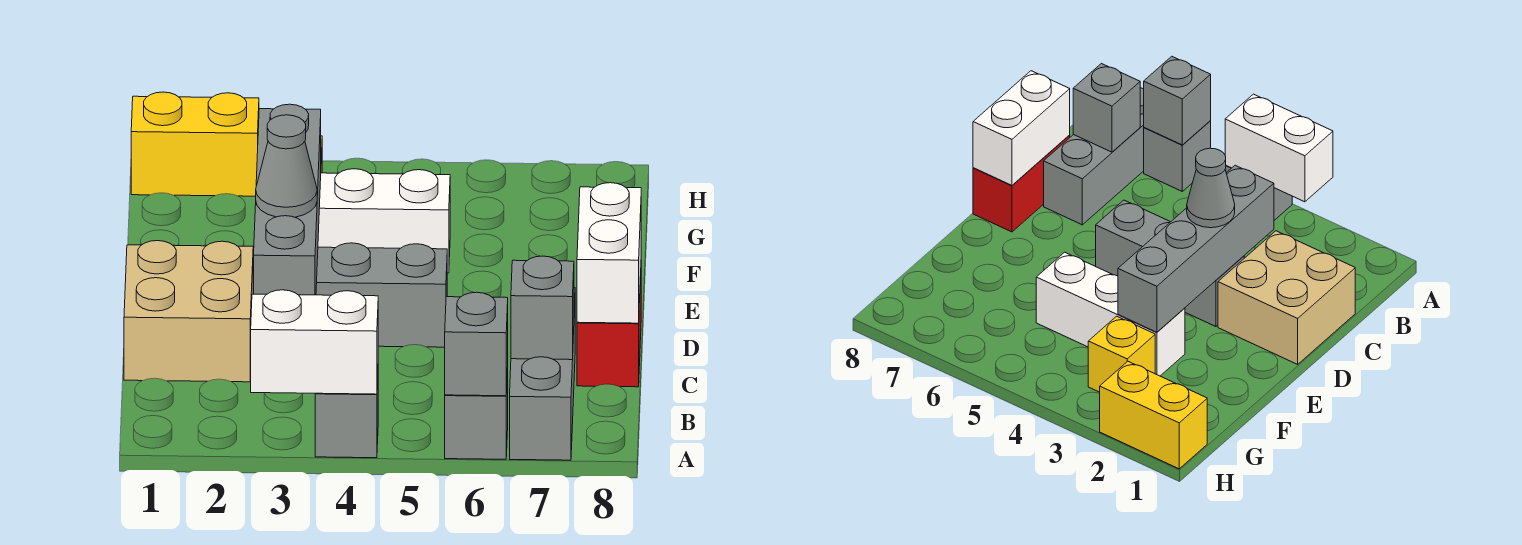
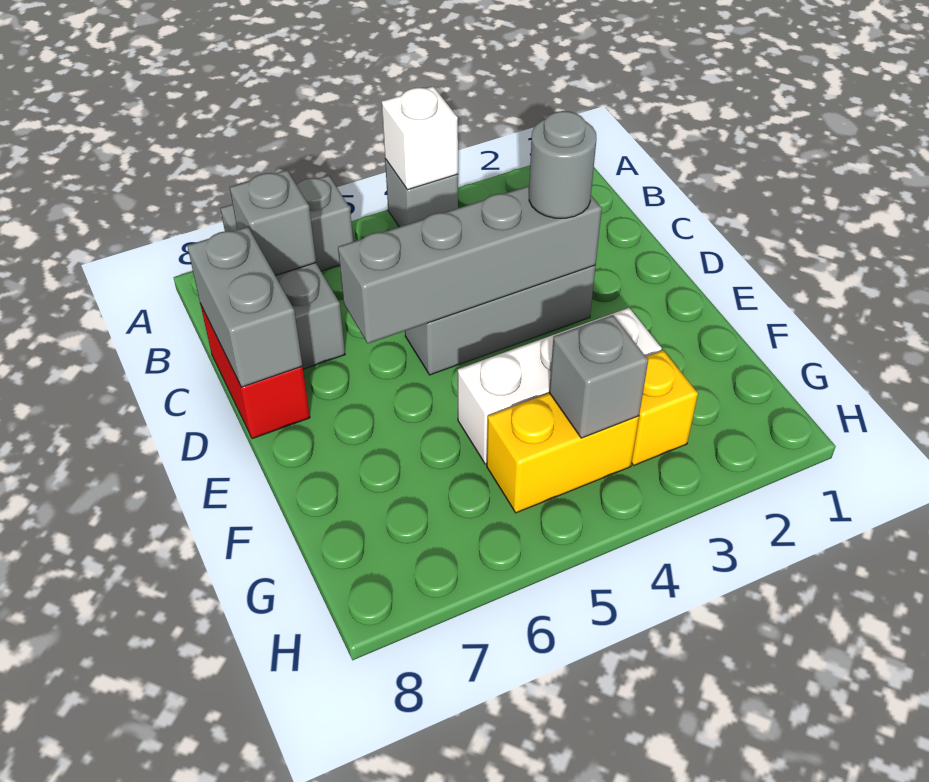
white brick A3:A4 level 2 -> white brick A4 level 2
grey brick A6 level 2 -> grey brick G4 level 2
tan brick C1:D2 level 1 -> none
grey brick C3:F3 level 2 -> grey brick D3:D6 level 2
white brick C8:D8 level 2 -> grey brick C8:D8 level 2
grey cone D3 level 3 -> grey round brick D3 level 3
yellow brick H1:H2 level 1 -> yellow brick G4:G5 level 1

